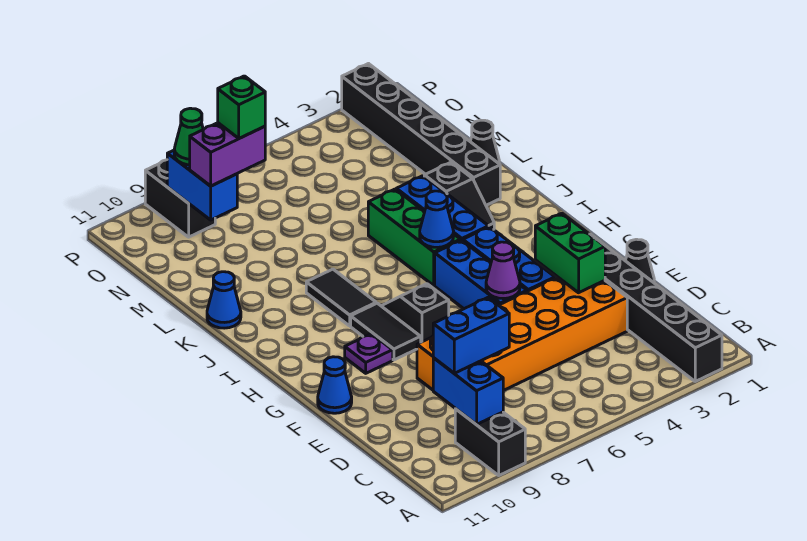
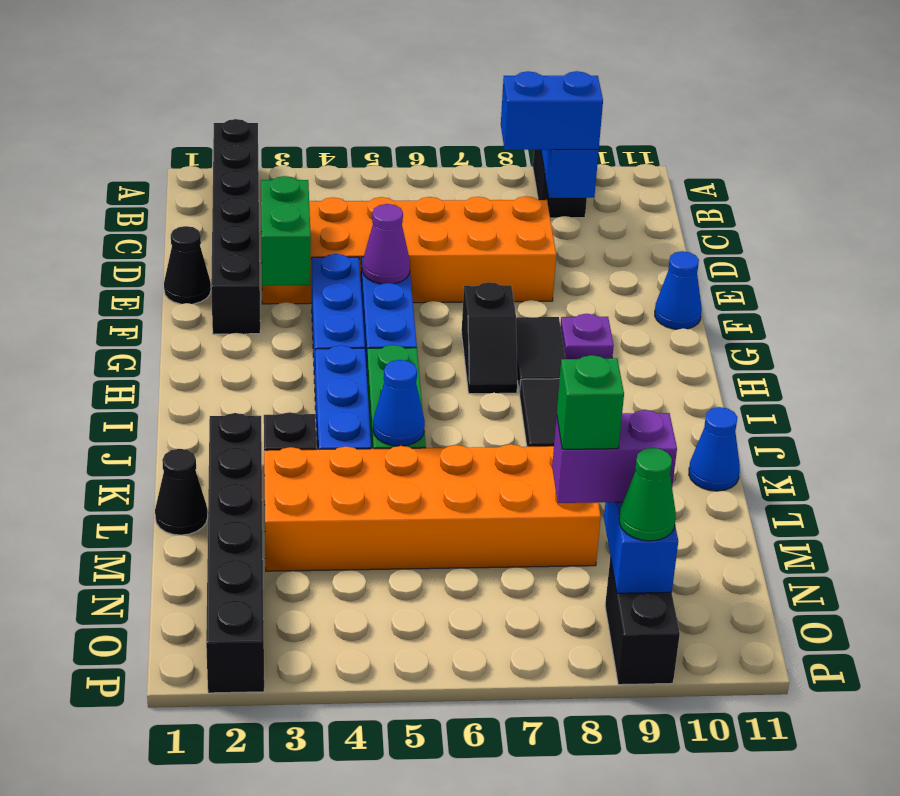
blue cone I5 level 2 -> blue cone K5 level 2
none -> orange brick L3:M8 level 1

